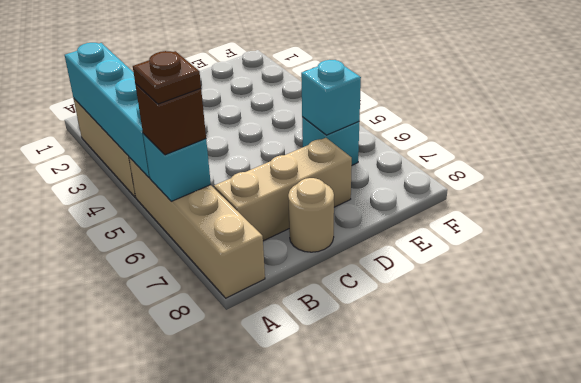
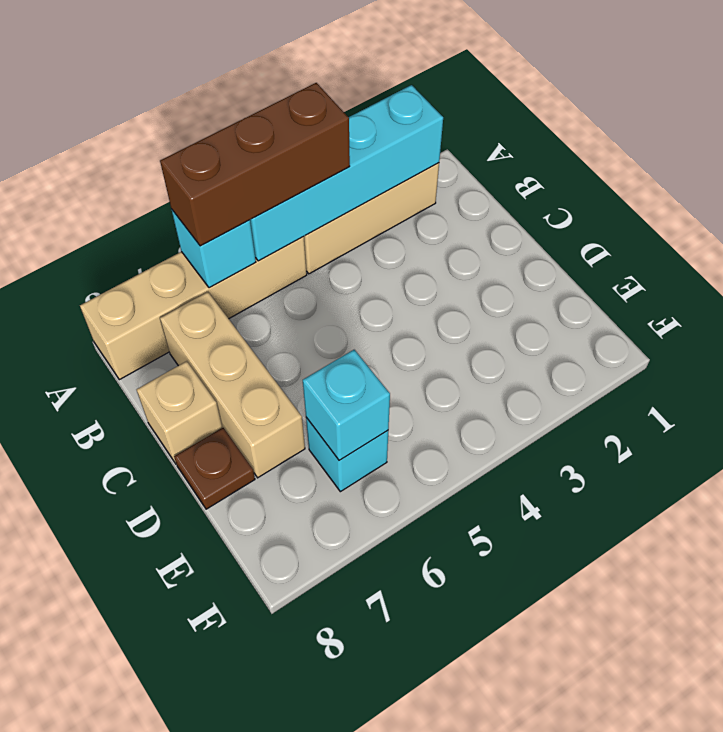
brown brick A6 level 3 -> brown brick A4:A6 level 3
brown plate A6 level 4 -> brown plate D8 level 1
tan round brick C8 level 1 -> tan brick C8 level 1

